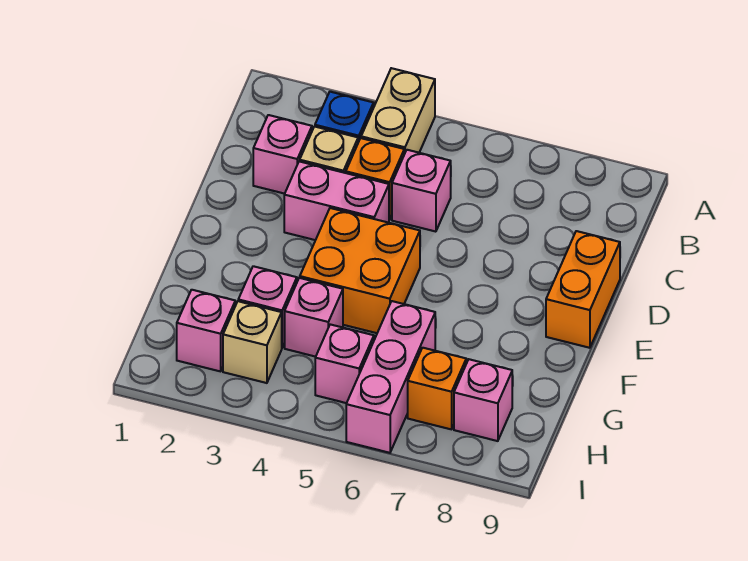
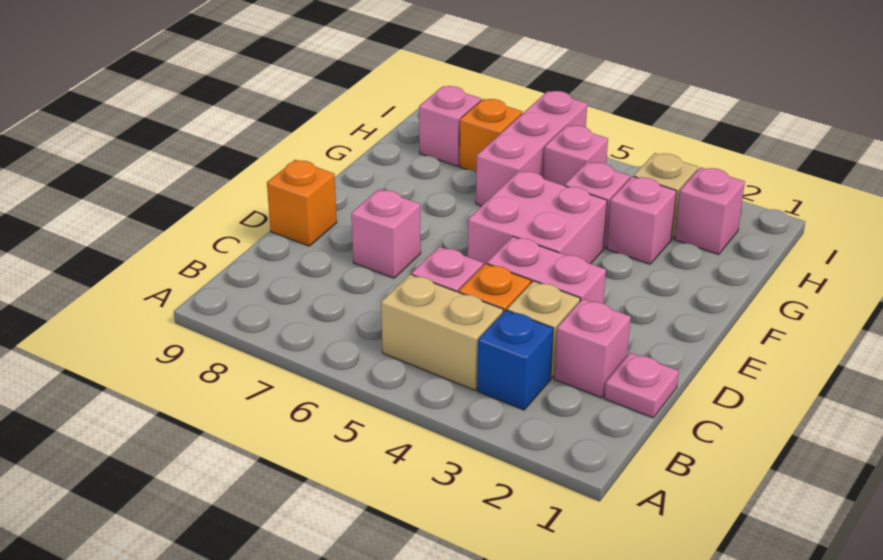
tan brick A4:B4 level 1 -> tan brick B4:B5 level 1
none -> pink plate C1 level 1
none -> pink brick D7 level 1
orange brick D9:E9 level 1 -> orange brick D9 level 1
orange brick E4:F5 level 1 -> pink brick E4:F5 level 1

